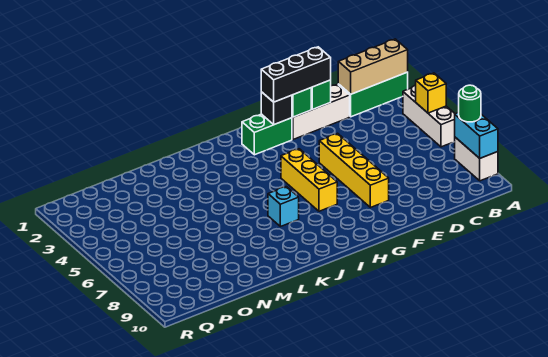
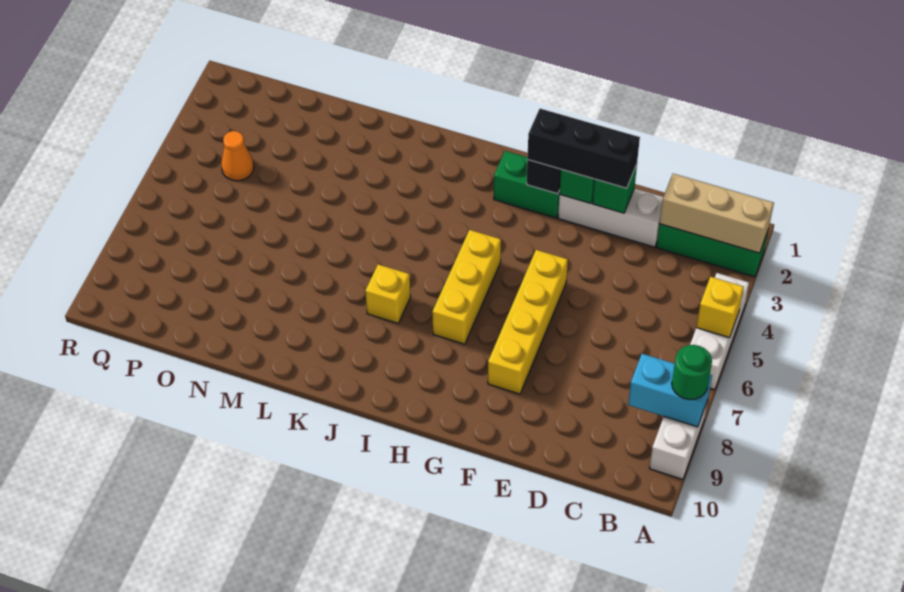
cyan brick A8:A9 level 2 -> cyan brick A8:B8 level 2
cyan brick J7 level 1 -> yellow brick J7 level 1
none -> orange cone P4 level 1

